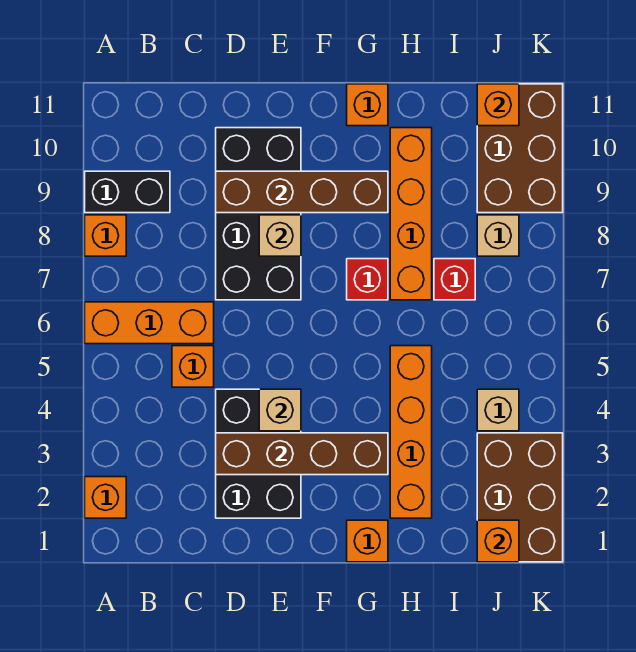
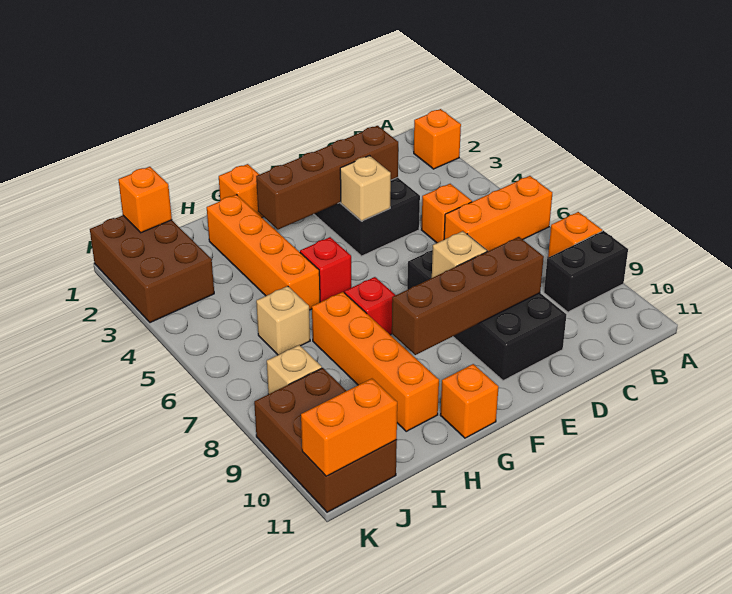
red brick I7 level 1 -> red brick G5 level 1
tan brick J4 level 1 -> tan brick I6 level 1
orange brick J11 level 2 -> orange brick J11:K11 level 2

